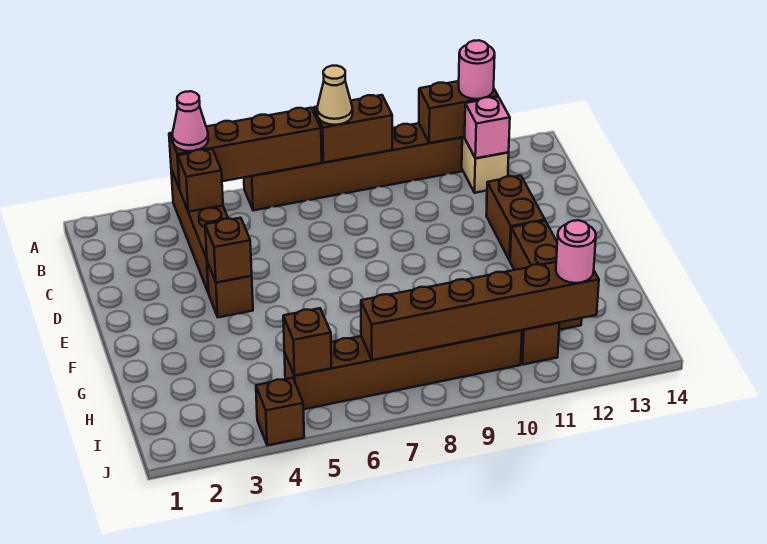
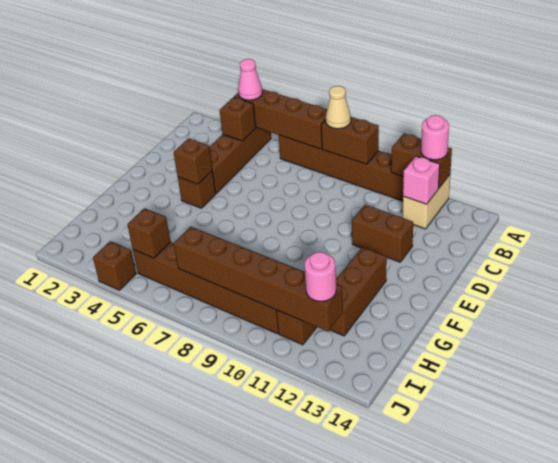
brown brick D12:E12 level 1 -> brown brick D11:D12 level 1

